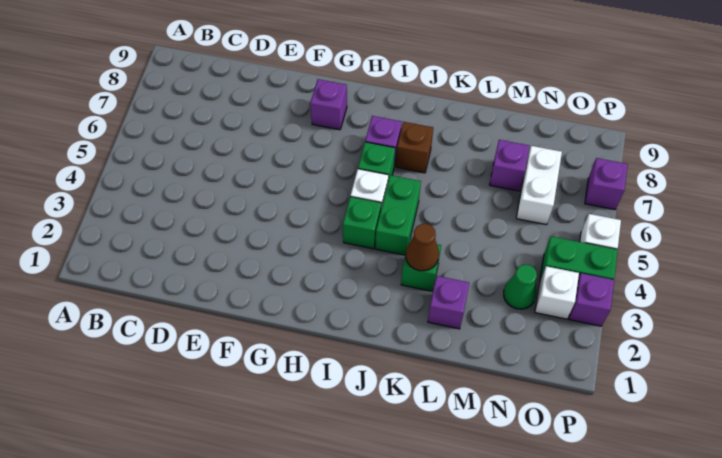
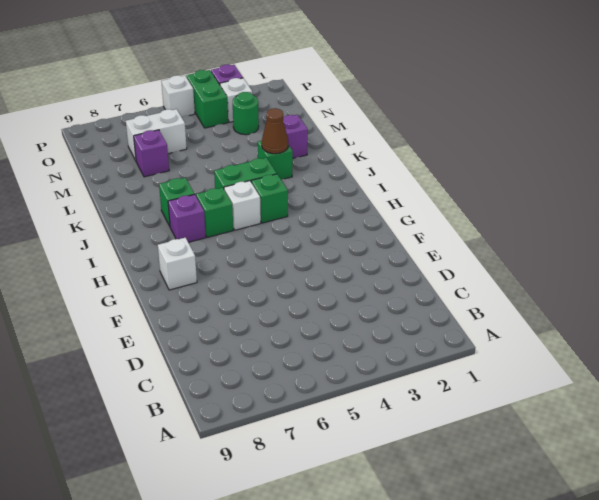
purple brick G8 level 1 -> white brick G8 level 1
brown brick J7 level 1 -> green brick J7 level 1
green cone N3 level 1 -> green round brick N3 level 1
purple brick P7 level 1 -> none

